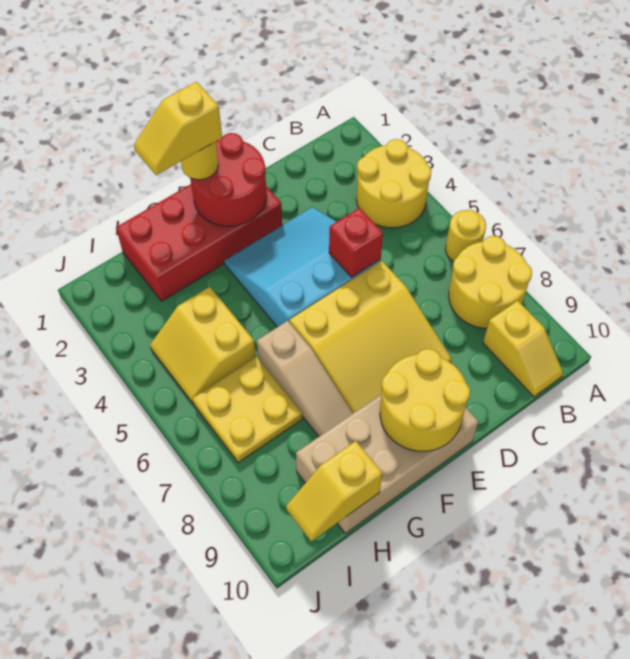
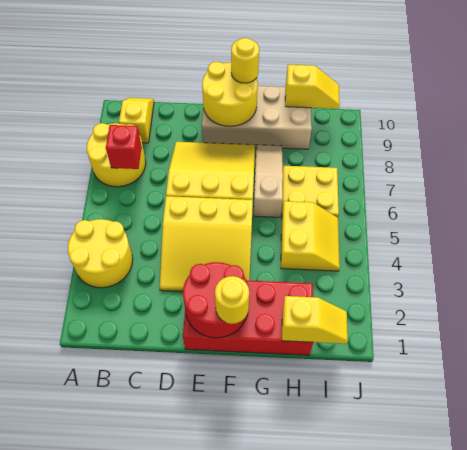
yellow round brick A6 level 1 -> yellow round brick F10 level 3
cyan slope D3:F5 level 1 top 5 -> yellow slope D3:F5 level 1 top 5
red brick D5 level 2 -> red brick B7 level 2
yellow slope F1:G1 level 4 top F -> yellow slope H1:I1 level 2 top H

